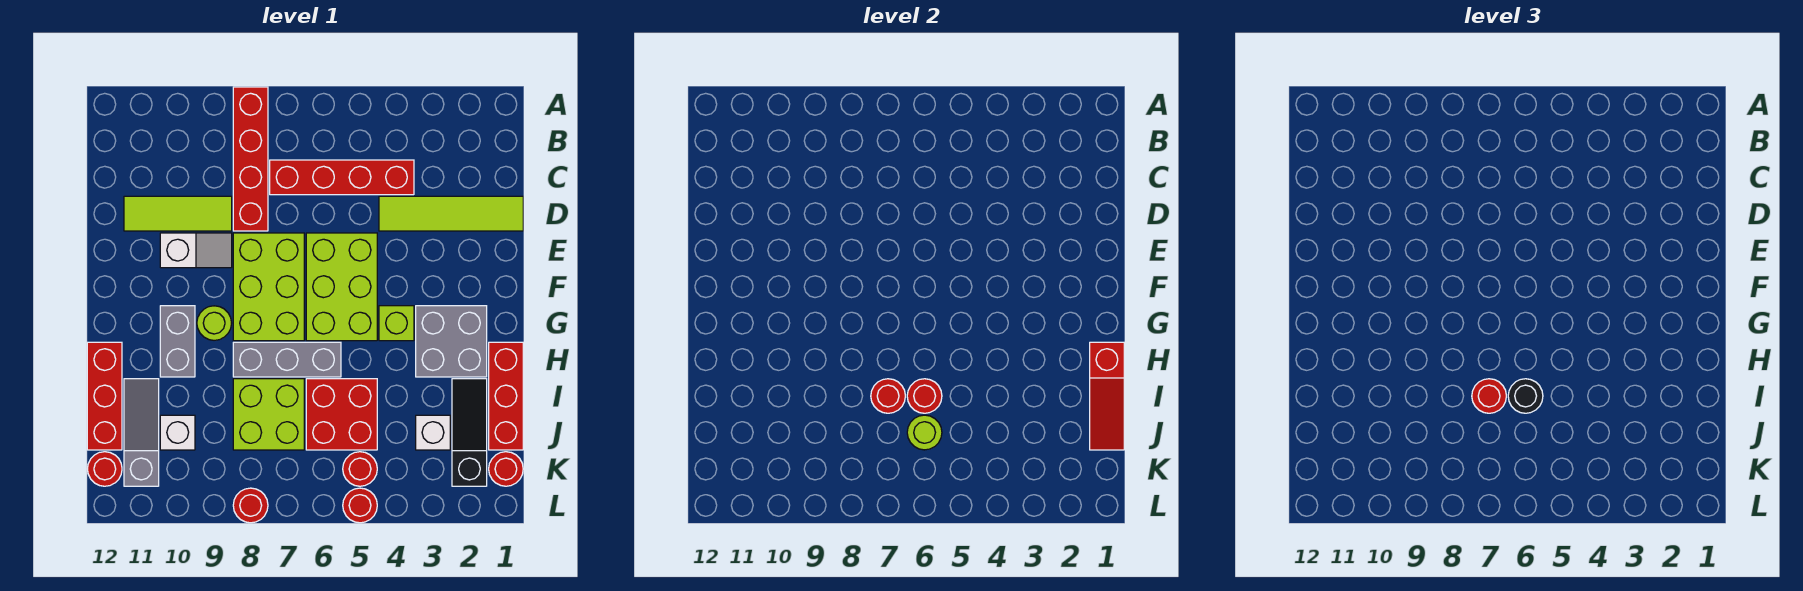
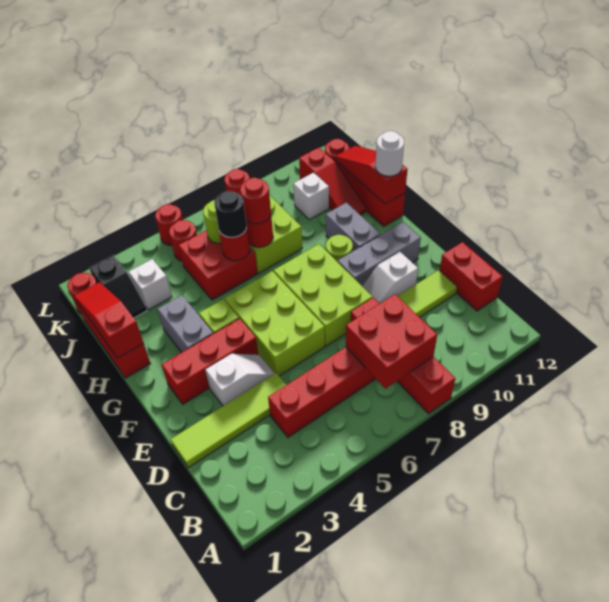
none -> red brick B7:C8 level 2
none -> red brick C12:D12 level 1
none -> white slope E3:E4 level 1 top 3
none -> red brick F2:F4 level 1
grey brick G2:H3 level 1 -> grey brick G3:H3 level 1
grey brick H6:H8 level 1 -> grey brick F9:F11 level 1
none -> red slope H12:J12 level 2 top H
none -> white round brick H12 level 3
black slope I2:K2 level 1 top K -> black slope J2:K2 level 1 top K
grey slope I11:K11 level 1 top K -> red slope I11:K11 level 1 top K

